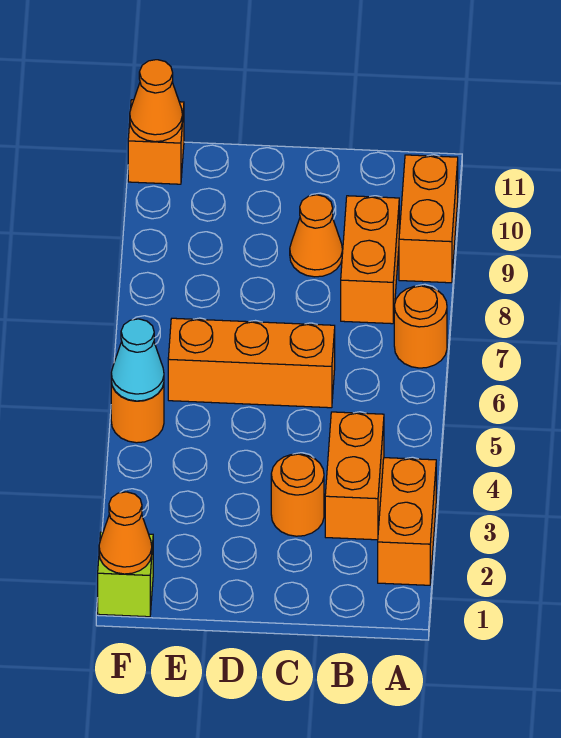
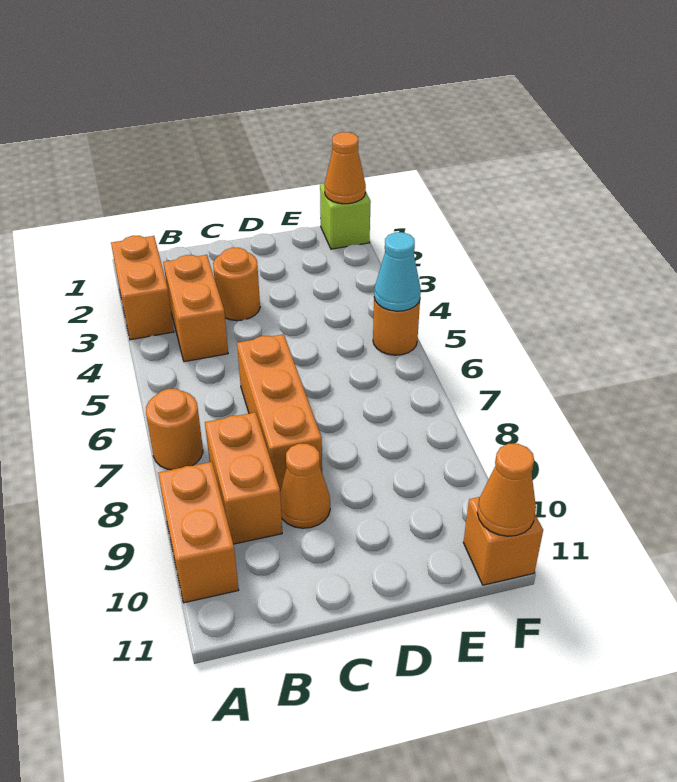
orange brick C6:E6 level 1 -> orange brick C6:C8 level 1

